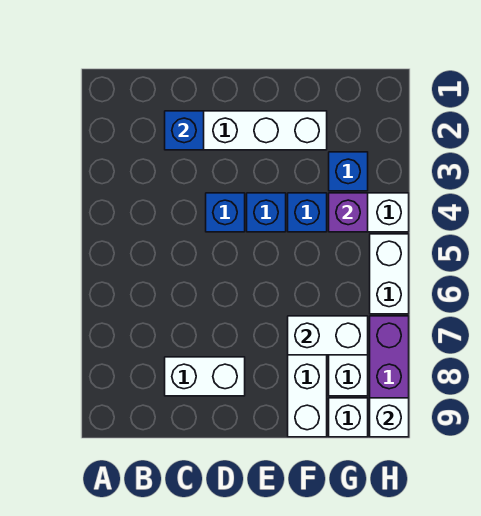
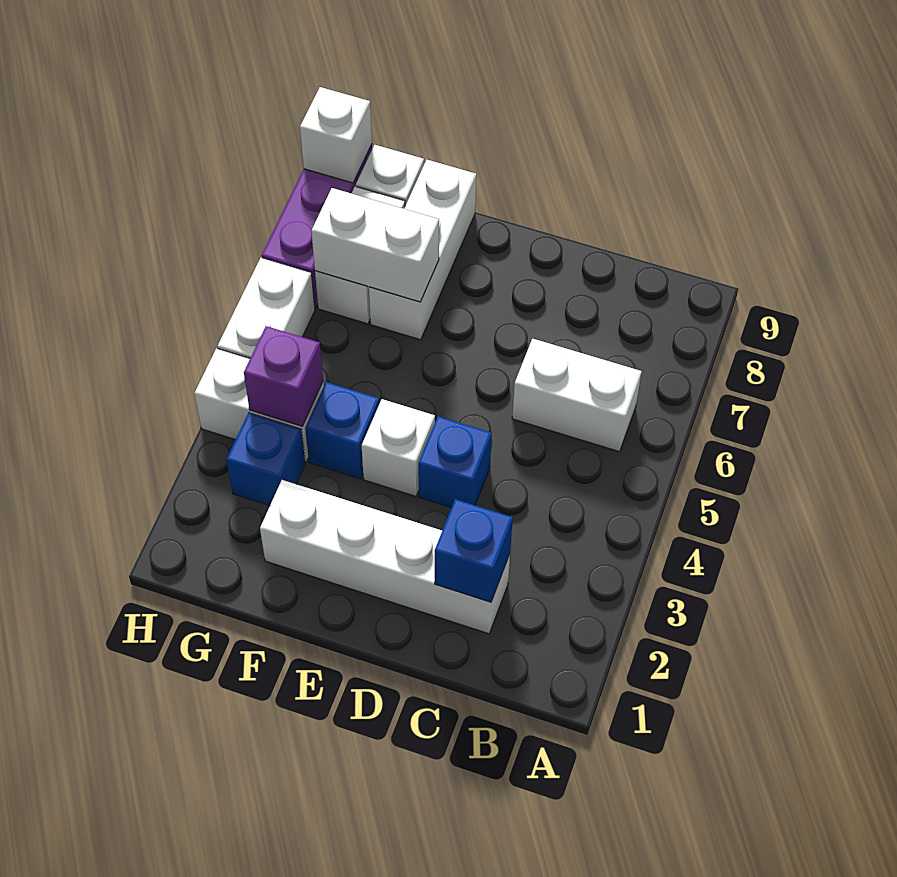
white brick C8:D8 level 1 -> white brick B6:C6 level 1
blue brick E4 level 1 -> white brick E4 level 1

